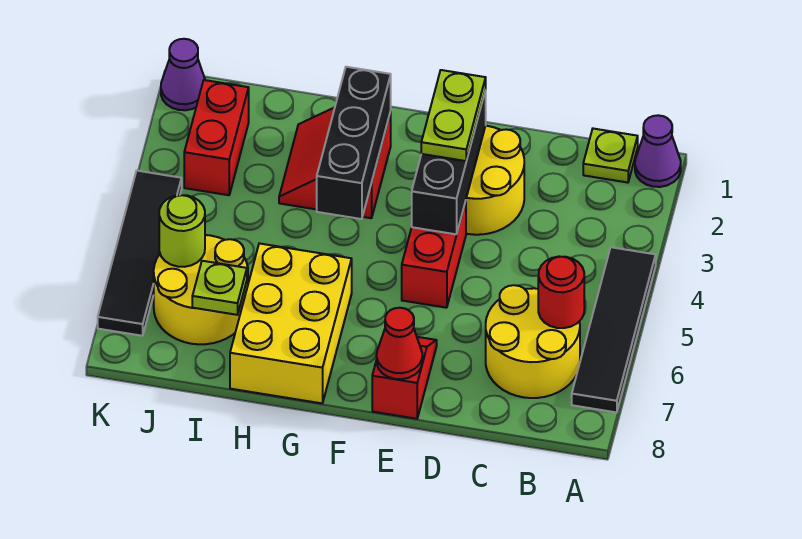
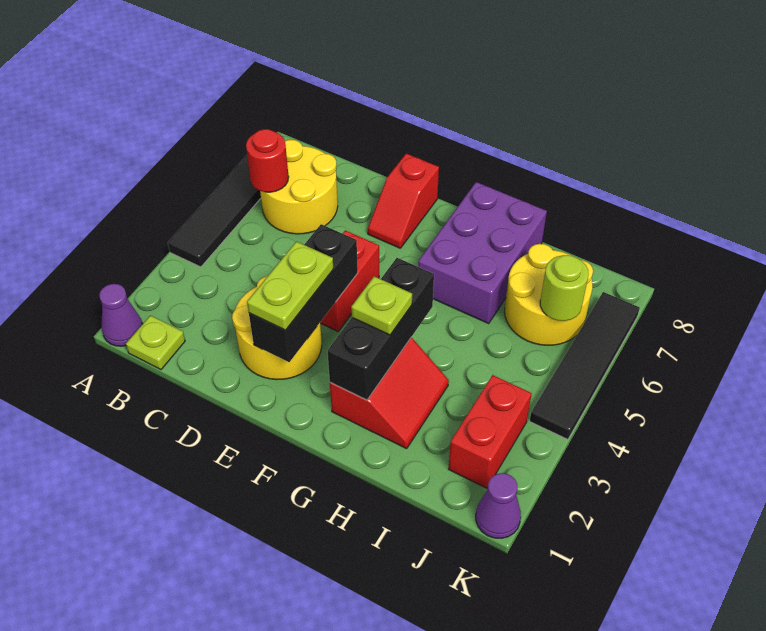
red cone E8 level 2 -> none
yellow brick G6:H8 level 1 -> purple brick G6:H8 level 1
lime plate I7 level 2 -> lime plate G3 level 3

